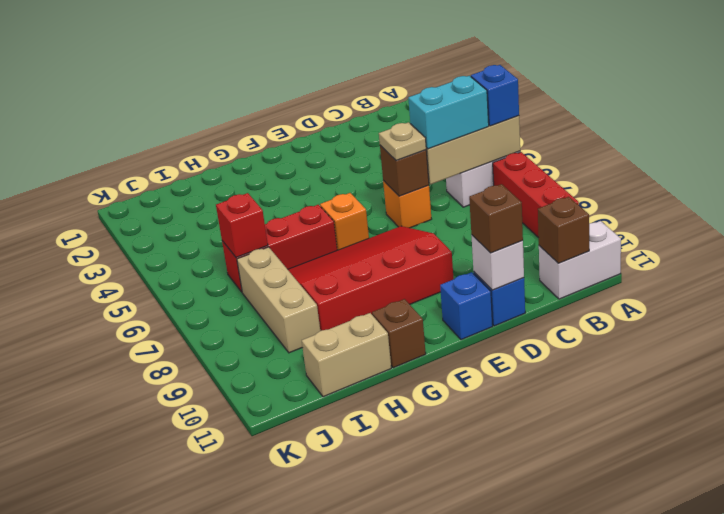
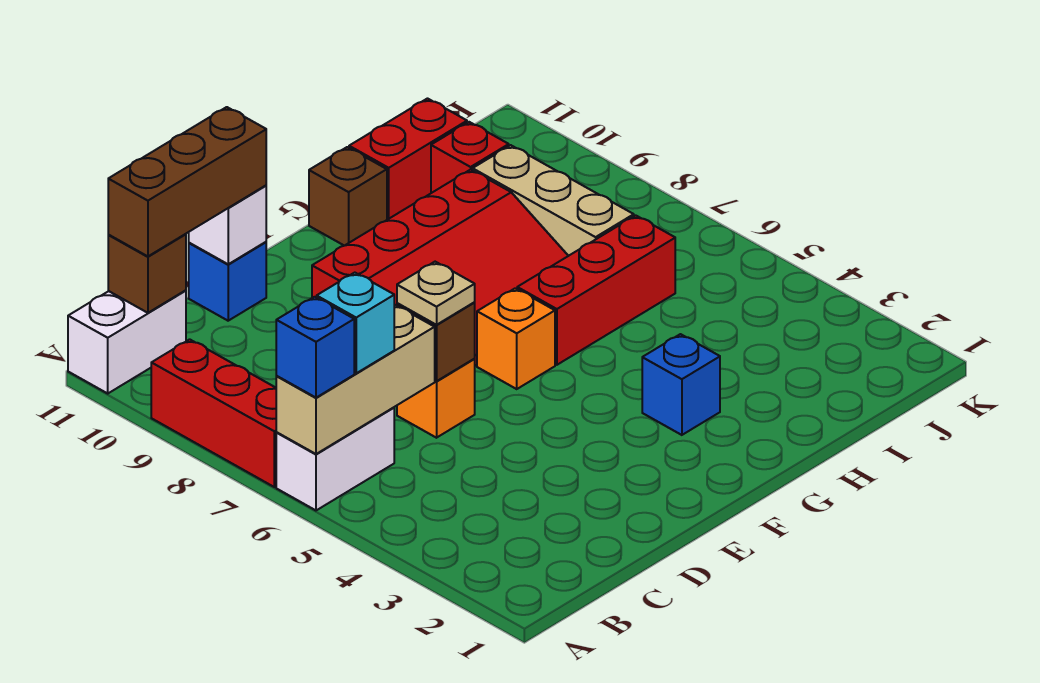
cyan brick B6:C6 level 3 -> cyan brick B6 level 3
brown brick D11 level 3 -> brown brick B11:D11 level 3
blue brick E11 level 1 -> blue brick G3 level 1
tan brick H11:I11 level 1 -> red brick H11:I11 level 1
red brick I6 level 2 -> red brick I10 level 1

